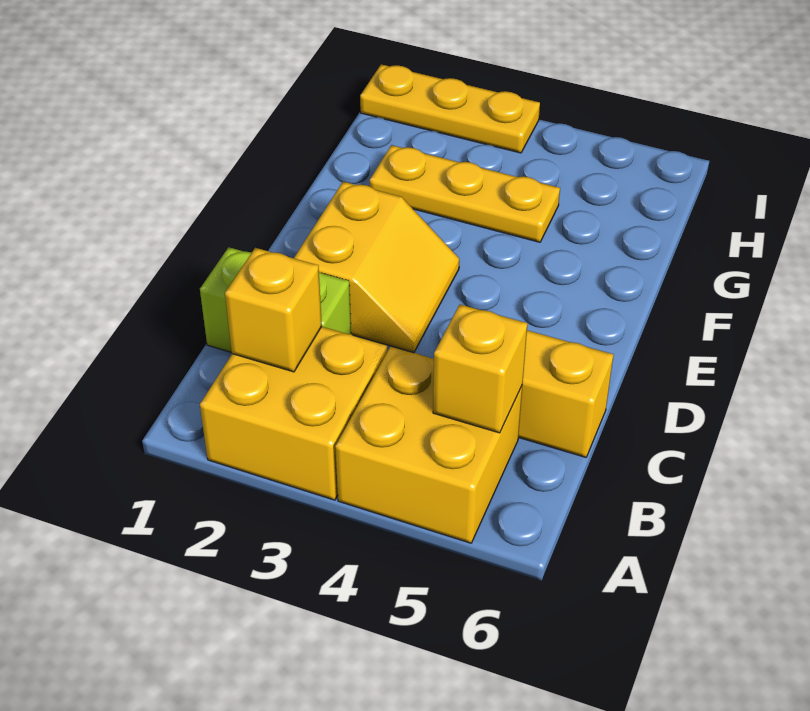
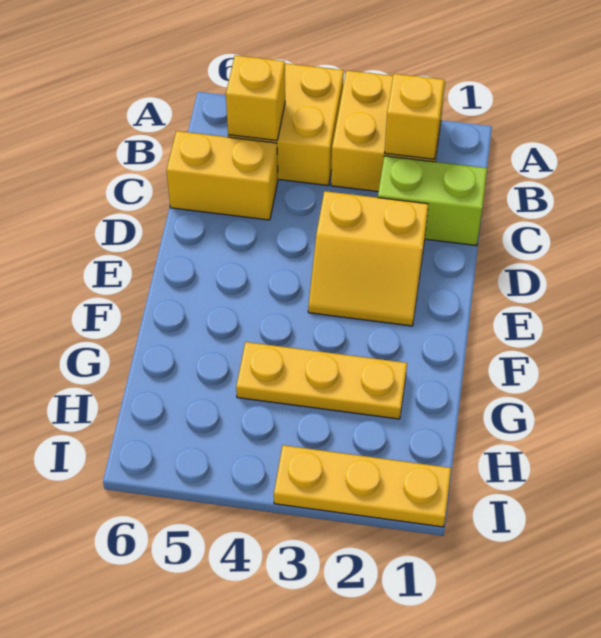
yellow slope D2:E3 level 1 top 2 -> yellow slope D2:E3 level 1 top D

